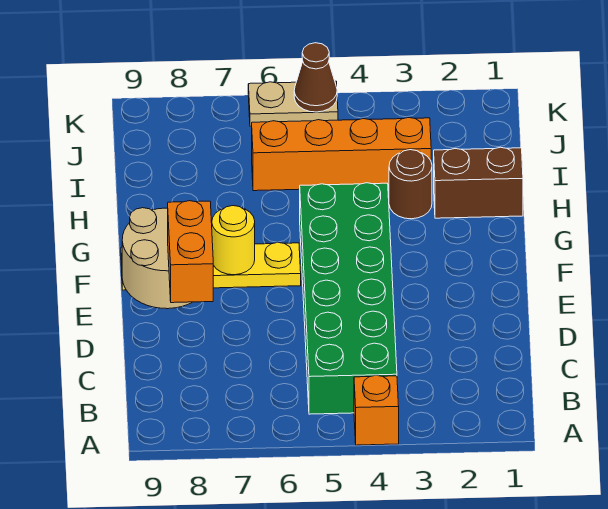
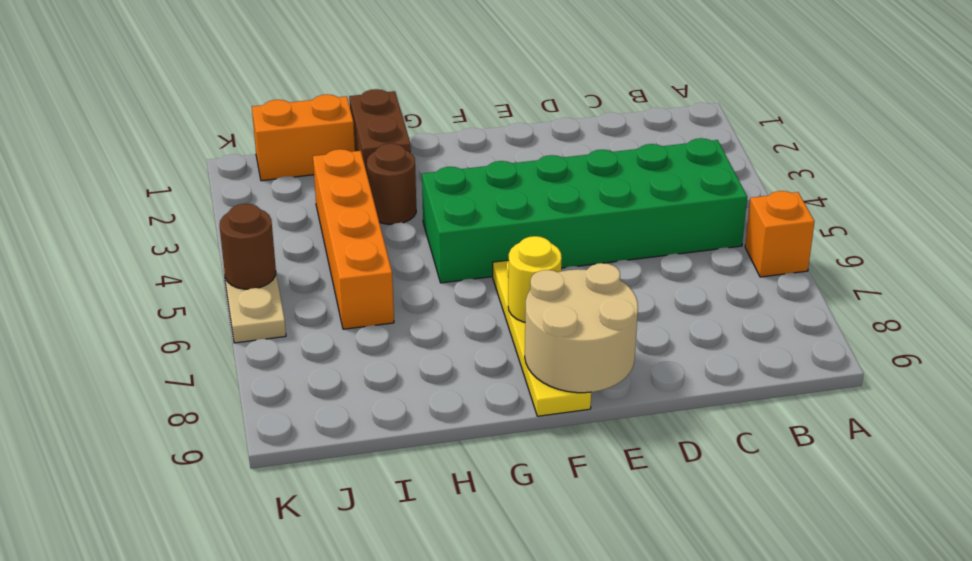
orange brick A4 level 1 -> orange brick A6 level 1
orange brick D8:E8 level 3 -> orange brick I1:J1 level 1
brown cone K5 level 2 -> brown round brick K5 level 2

